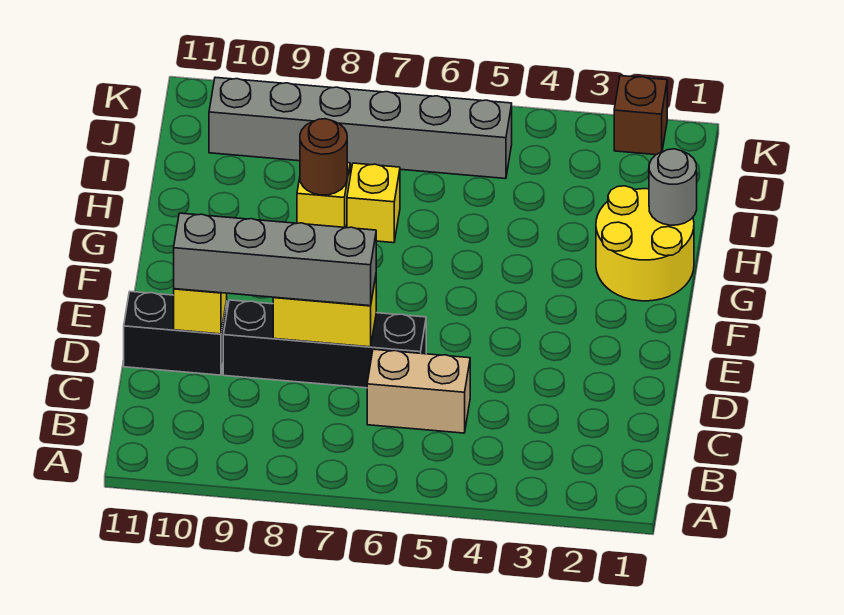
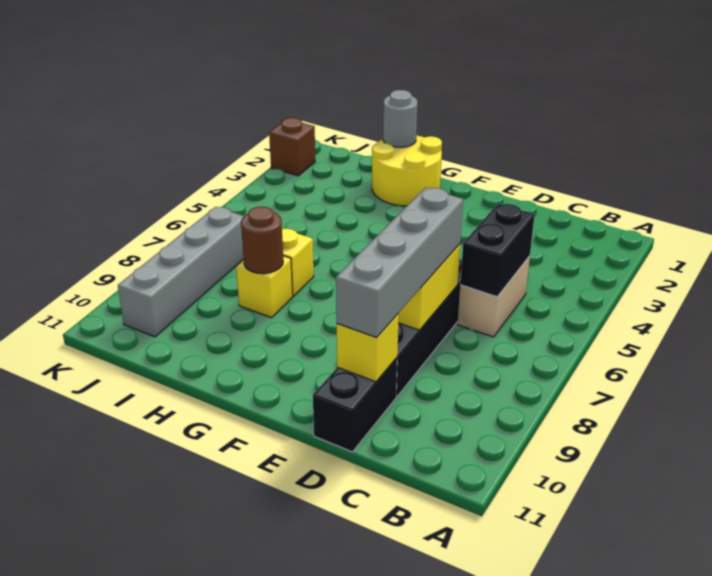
none -> black brick C5:C6 level 2
grey brick J5:J10 level 1 -> grey brick J7:J10 level 1

